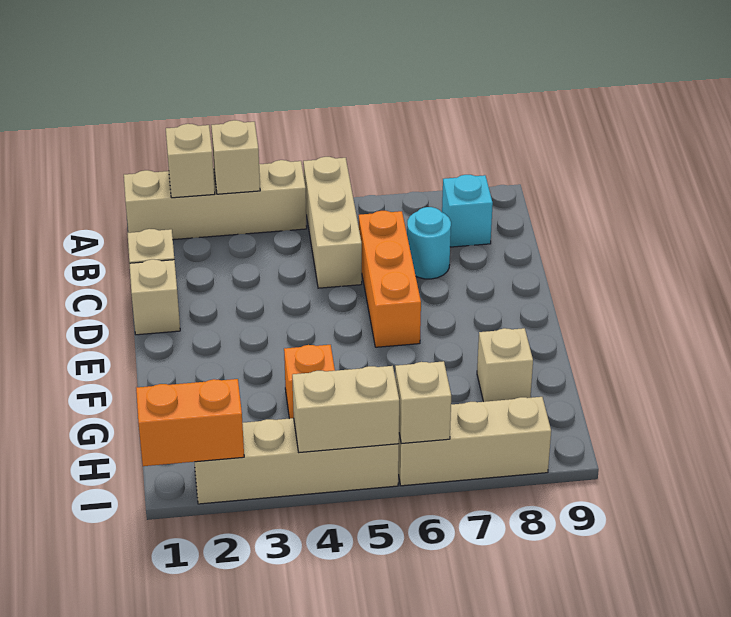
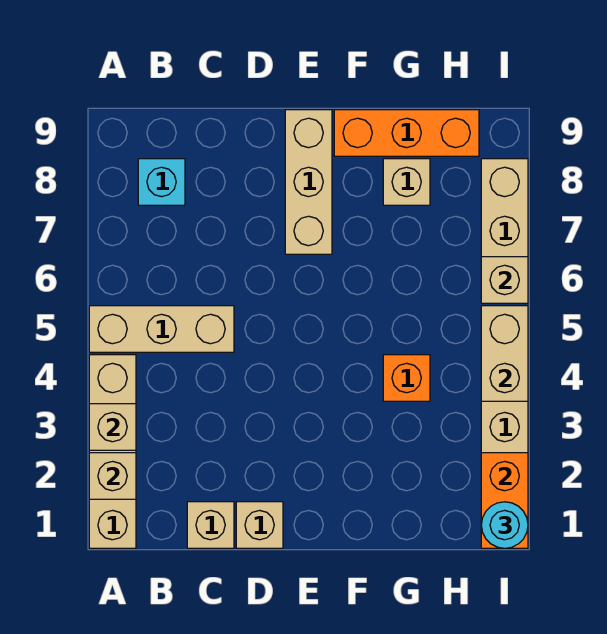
orange brick C6:E6 level 1 -> orange brick F9:H9 level 1
cyan round brick C7 level 1 -> cyan round brick I1 level 3
none -> tan brick E7:E9 level 1

